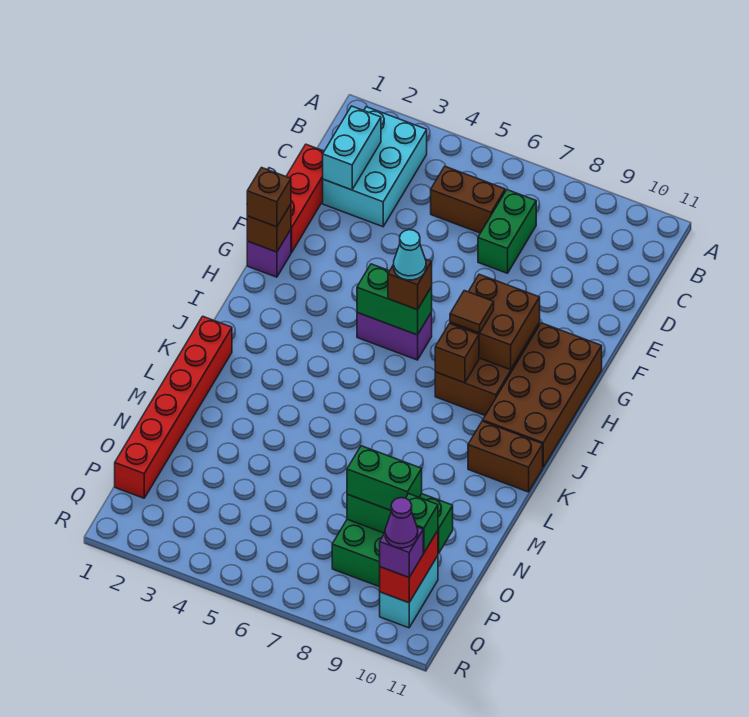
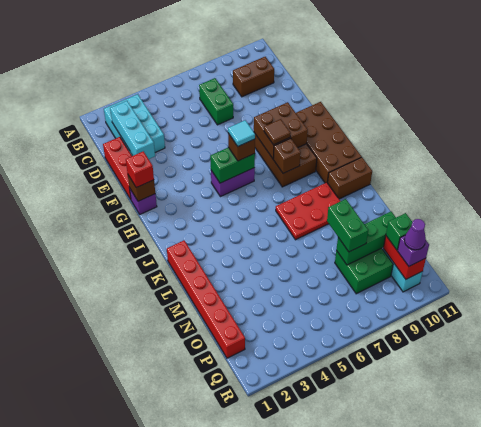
cyan brick C2:D2 level 2 -> cyan brick C2:E2 level 2
brown brick C5:C6 level 1 -> brown brick C9:C10 level 1
brown brick G1 level 3 -> red brick G1 level 3
cyan cone H6 level 4 -> cyan tile H6 level 4
none -> red plate K7:L9 level 1
green brick O8:O9 level 3 -> green brick N8:O8 level 3

